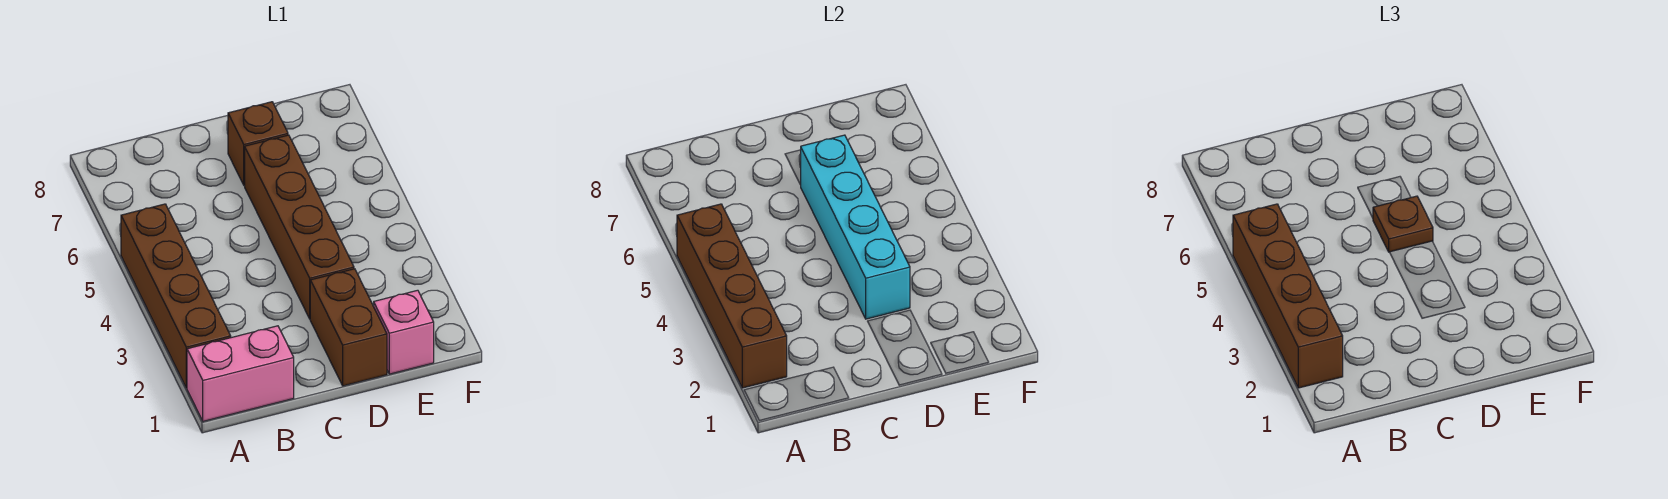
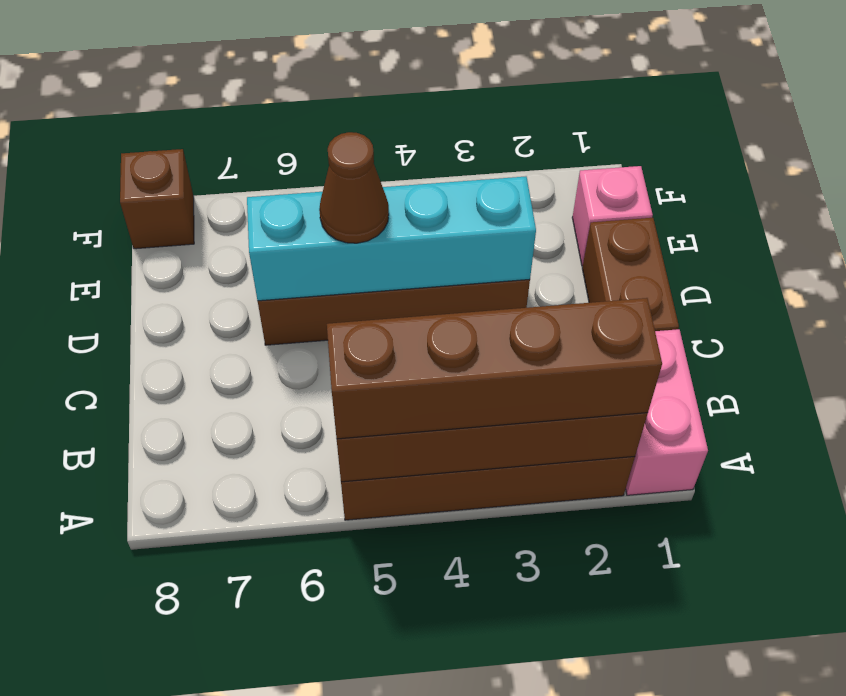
brown brick D1:D2 level 1 -> brown brick C1:D1 level 1
brown plate D5 level 3 -> brown cone D5 level 3
brown brick D7 level 1 -> brown brick F8 level 1

